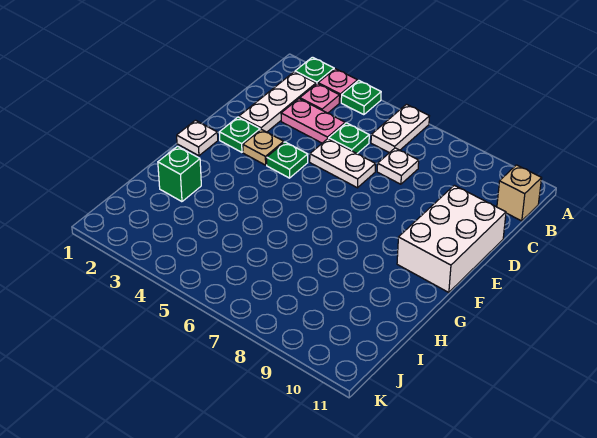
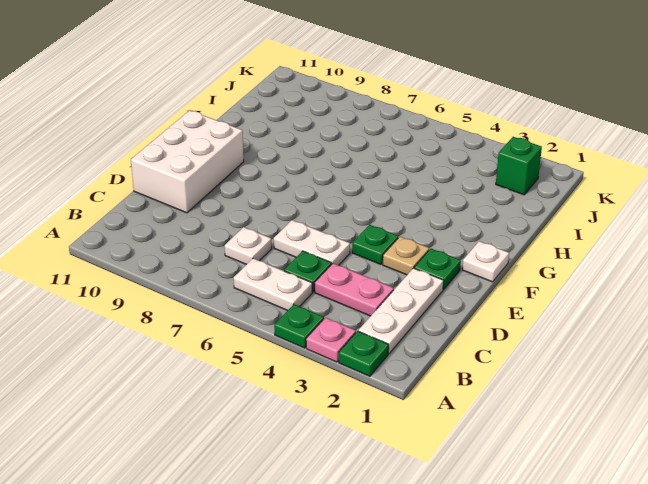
white plate A6:B6 level 1 -> white plate B5:B6 level 1
pink plate B3 level 1 -> none
tan brick B11 level 1 -> none
green brick H2 level 1 -> green brick J2 level 1

